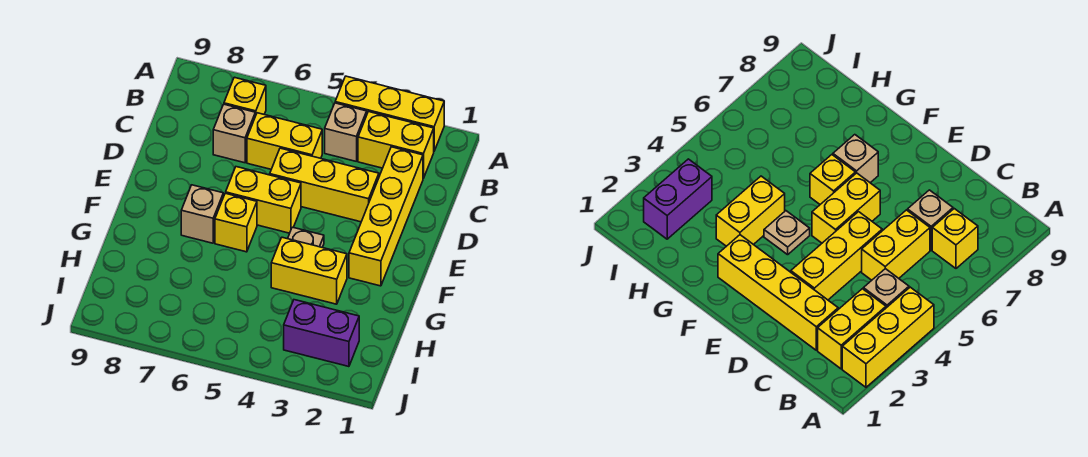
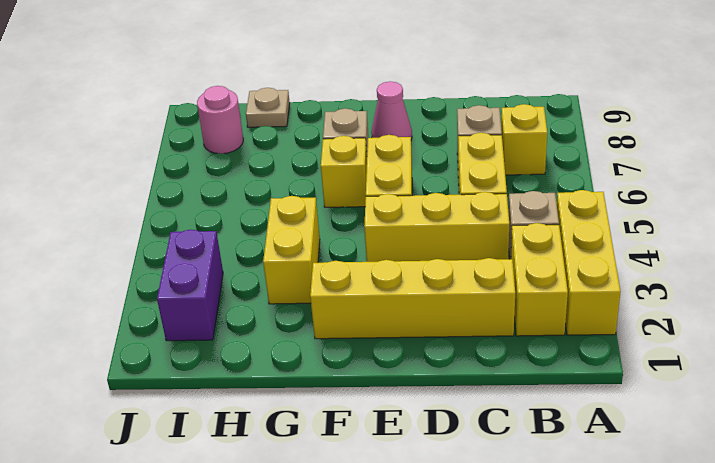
yellow brick D3:D5 level 1 -> yellow brick C4:E4 level 1
none -> pink cone E8 level 1
tan plate F4 level 1 -> tan plate H9 level 1
none -> pink round brick I8 level 1

